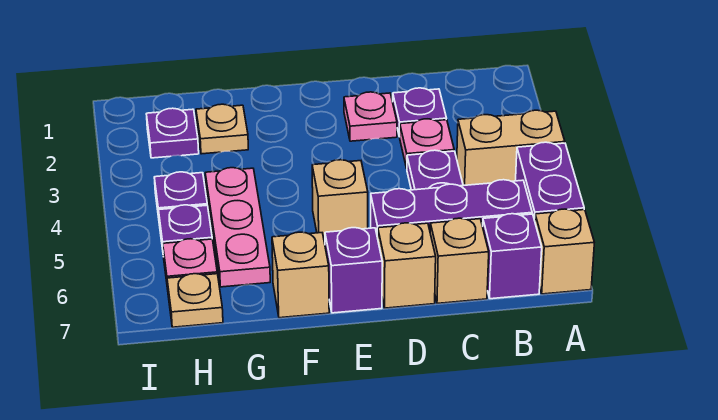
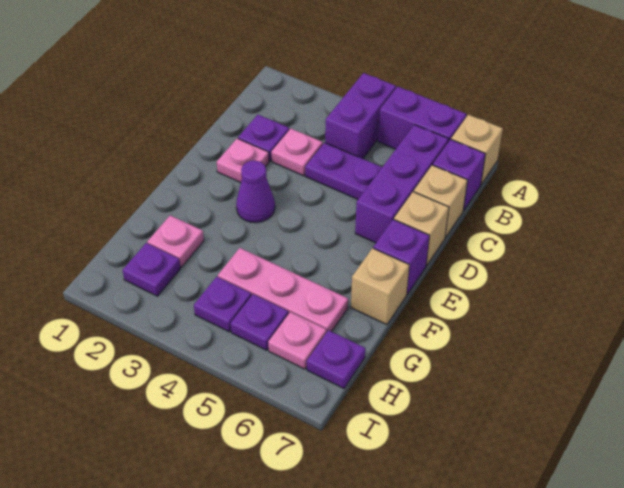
tan brick A4:B4 level 1 -> purple brick A4:B4 level 1
none -> purple cone E3 level 1
tan brick E5 level 1 -> none
tan plate G2 level 1 -> pink plate G2 level 1
tan plate H7 level 1 -> purple plate H7 level 1

